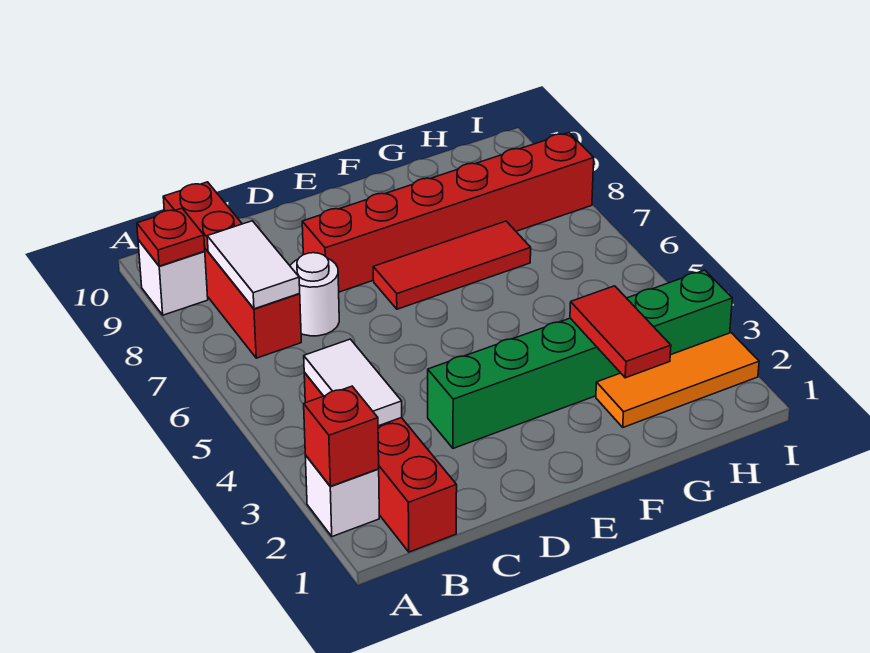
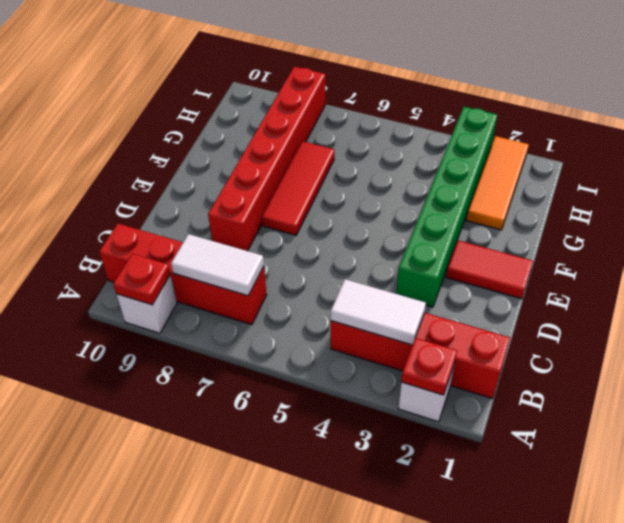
red brick A2 level 2 -> red plate A2 level 2
white round brick C7 level 1 -> none
red tile G2:G3 level 2 -> red tile E1:E2 level 1

